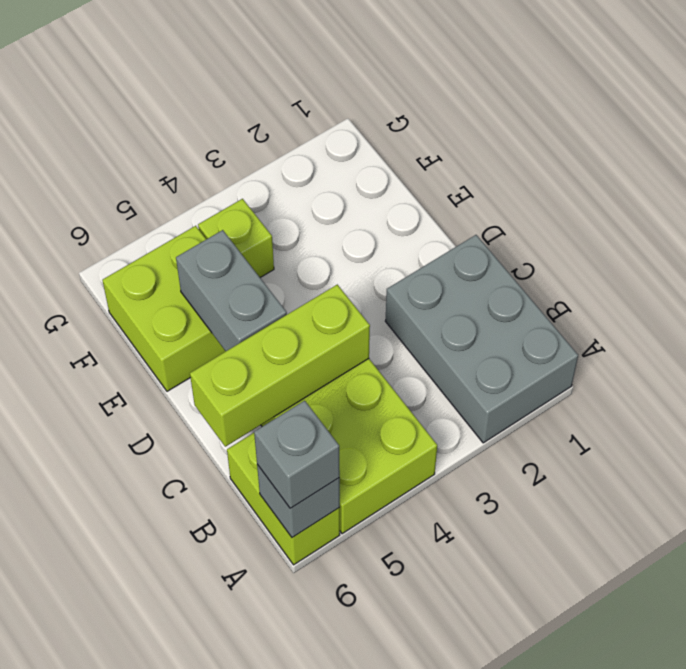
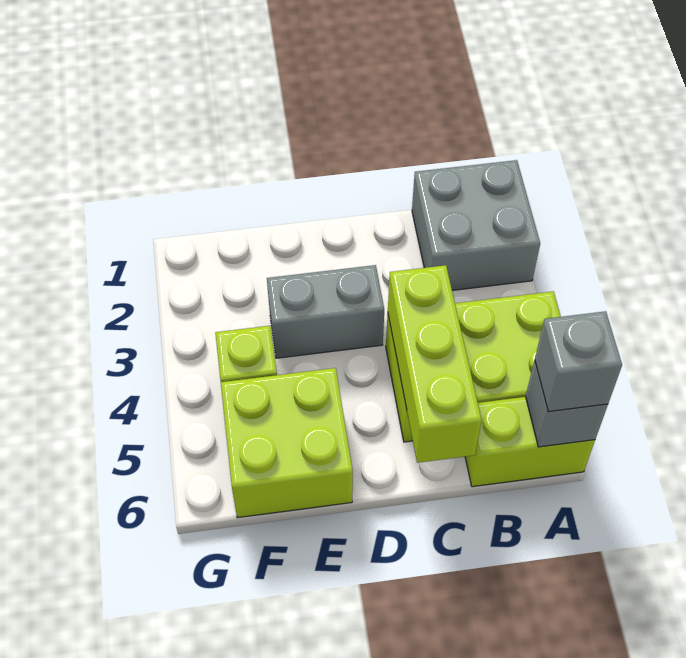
grey brick A1:C2 level 1 -> grey brick A1:B2 level 1
grey brick D5:E5 level 2 -> grey brick D3:E3 level 1

